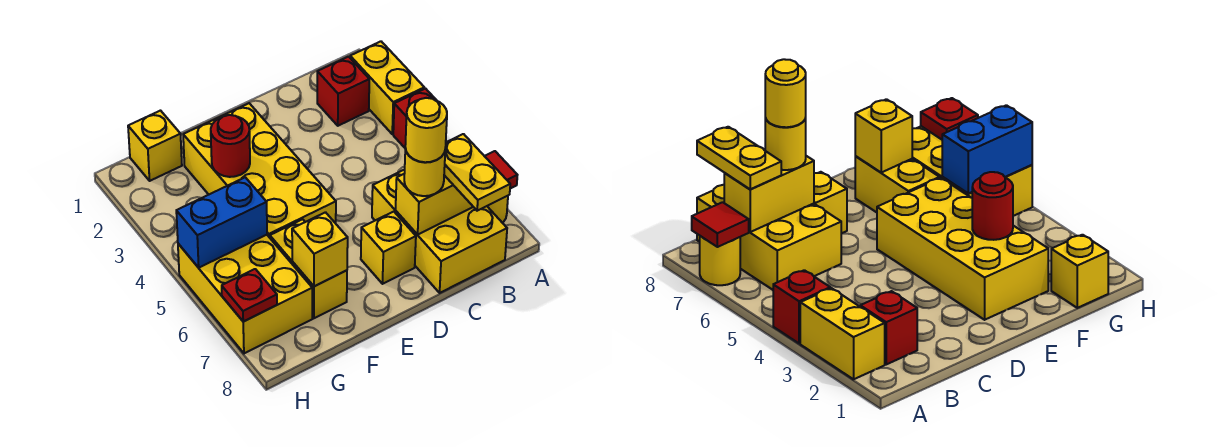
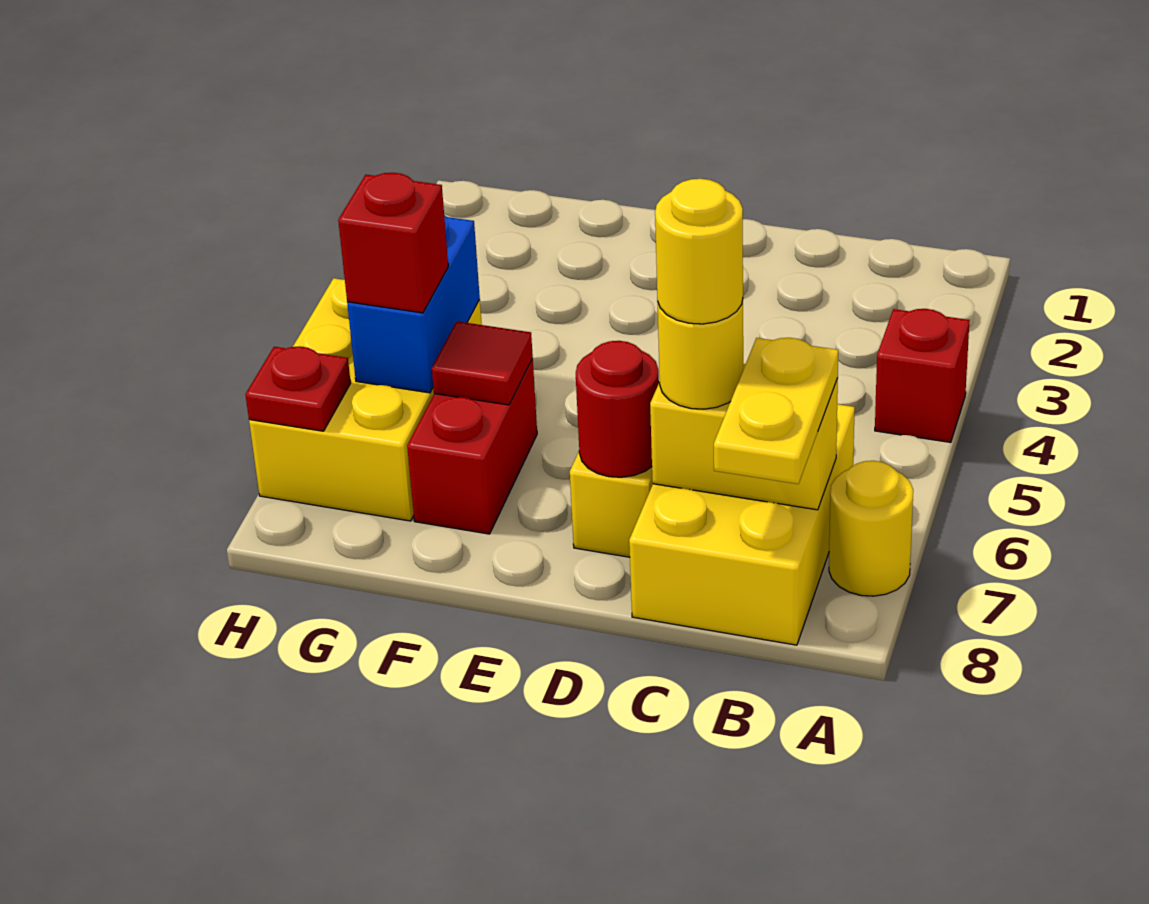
yellow brick A2:A3 level 1 -> none
red tile A7 level 2 -> red tile F6 level 2
red brick B2 level 1 -> red brick G6 level 3
yellow brick E2:F5 level 1 -> none
red round brick F3 level 2 -> red round brick D7 level 2
yellow brick F6:F7 level 1 -> red brick F6:F7 level 1
yellow brick F7 level 2 -> none
yellow brick G1 level 1 -> none
blue brick G5:H5 level 2 -> blue brick G5:G6 level 2

